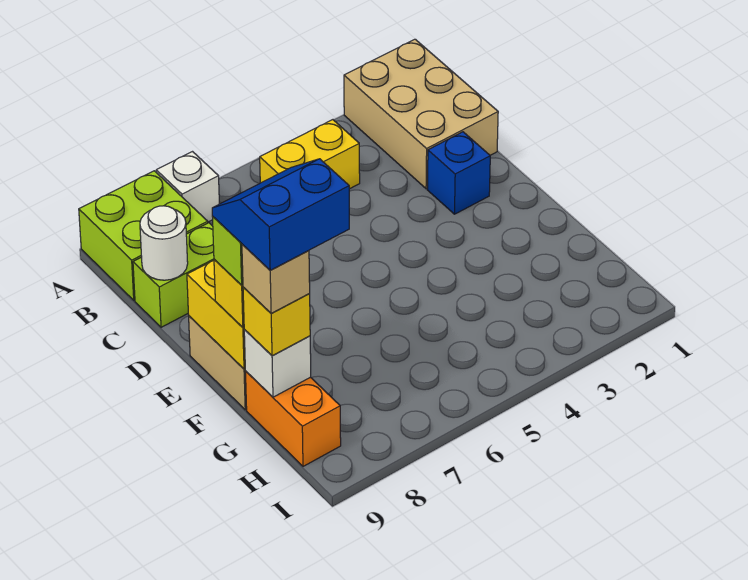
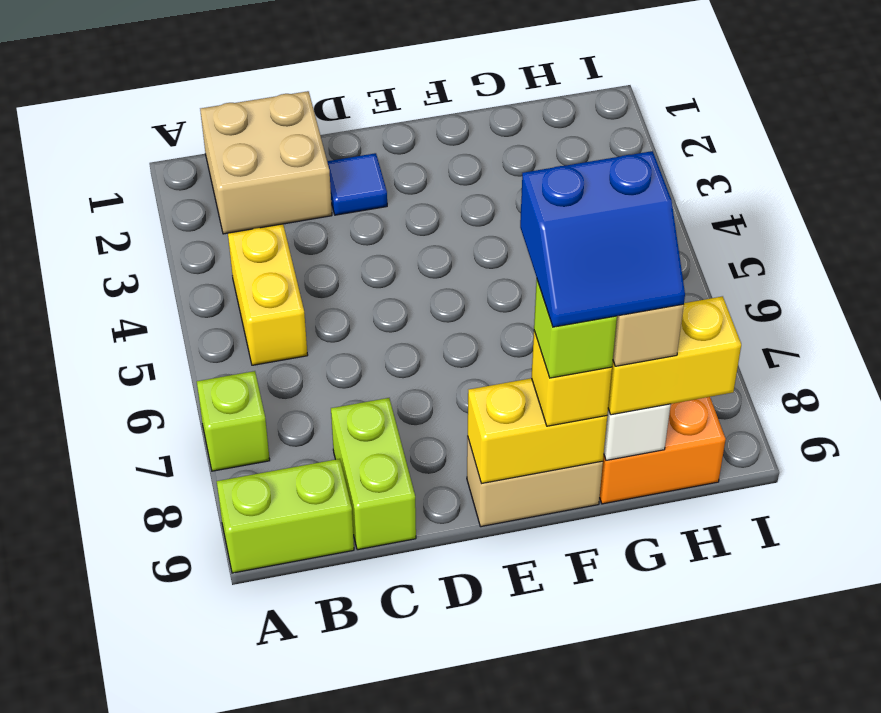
tan brick A1:C2 level 1 -> tan brick B1:C2 level 1
white brick A7 level 1 -> lime brick A7 level 1
lime brick A8:B9 level 1 -> lime brick A9:B9 level 1
white round brick C9 level 2 -> none
blue brick D2 level 1 -> blue tile D2 level 1
blue slope F8:G9 level 5 top G -> blue slope F8:G9 level 5 top 8
yellow brick G9 level 3 -> yellow brick G9:H9 level 3

